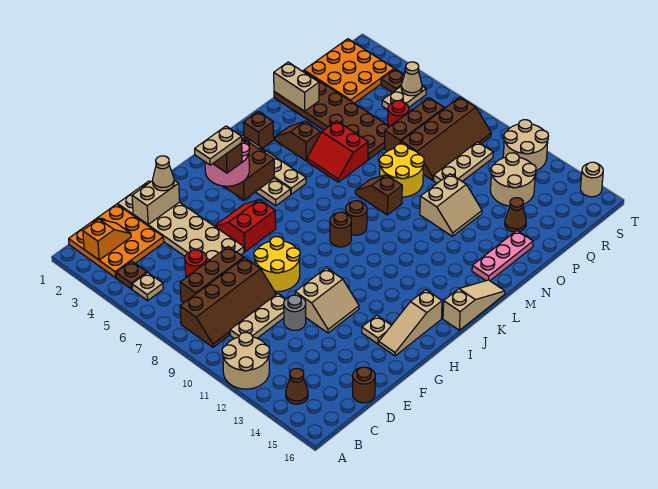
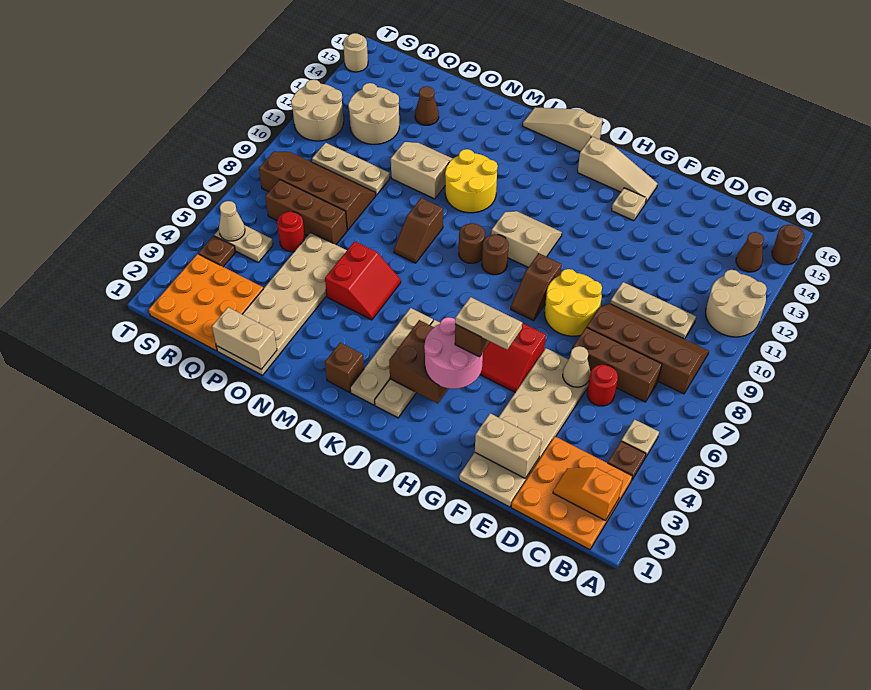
brown round brick D16 level 1 -> brown round brick A15 level 1
grey round brick E11 level 1 -> none
tan cone F2 level 3 -> tan cone E6 level 2
tan slope F11:G12 level 1 top 11 -> tan slope I10:J11 level 1 top 10
brown slope M3:M4 level 1 top 4 -> brown slope H8:H9 level 1 top 9
pink plate M15:O15 level 1 -> none
yellow round brick N8:O9 level 1 -> yellow round brick L11:M12 level 1
brown plate O1:P6 level 1 -> tan plate O1:P6 level 1
tan brick O1:O2 level 2 -> tan brick O1:P1 level 2

